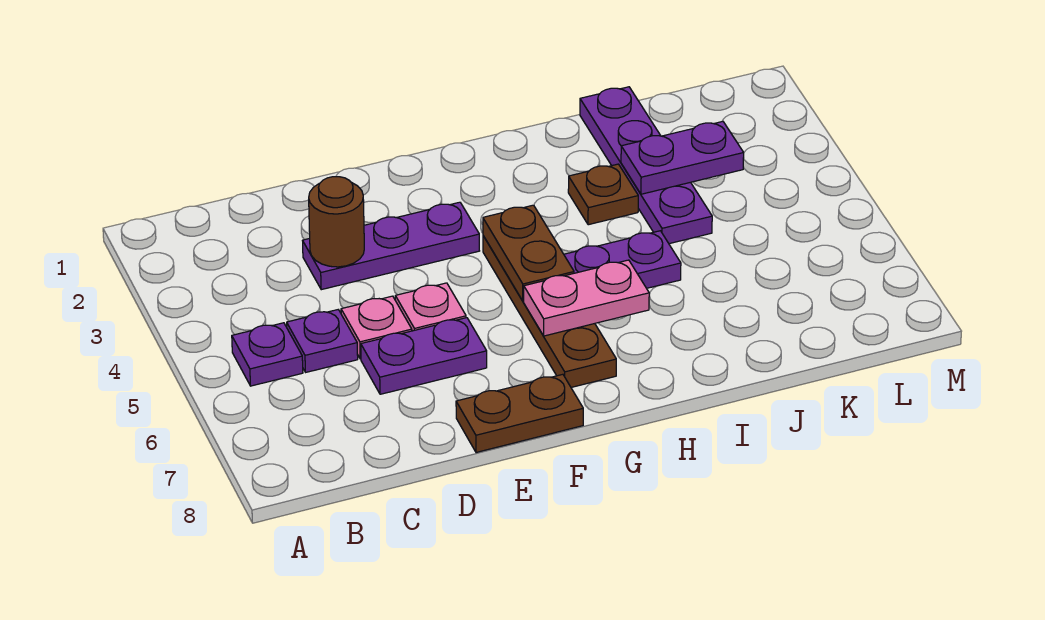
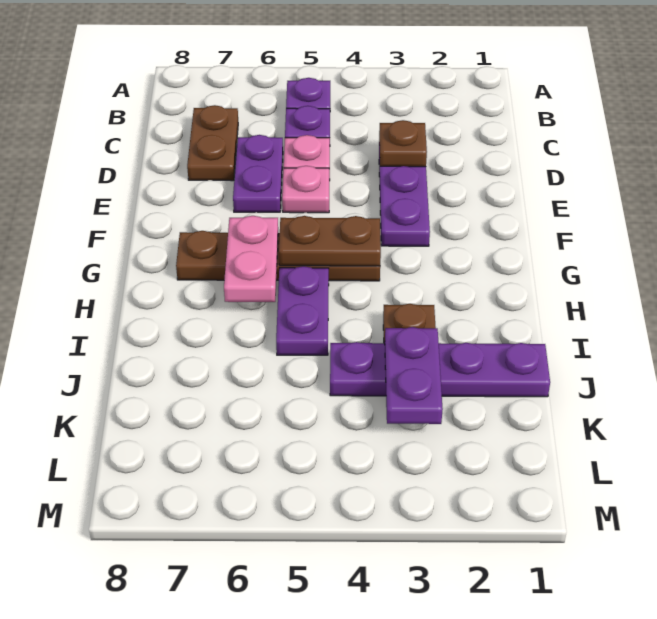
brown round brick D3 level 2 -> brown plate D3 level 2
brown plate E8:F8 level 1 -> brown plate C7:D7 level 1

